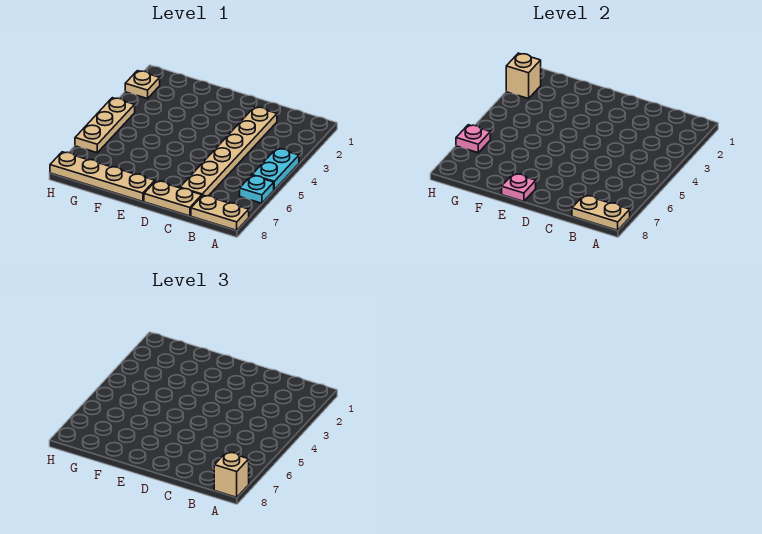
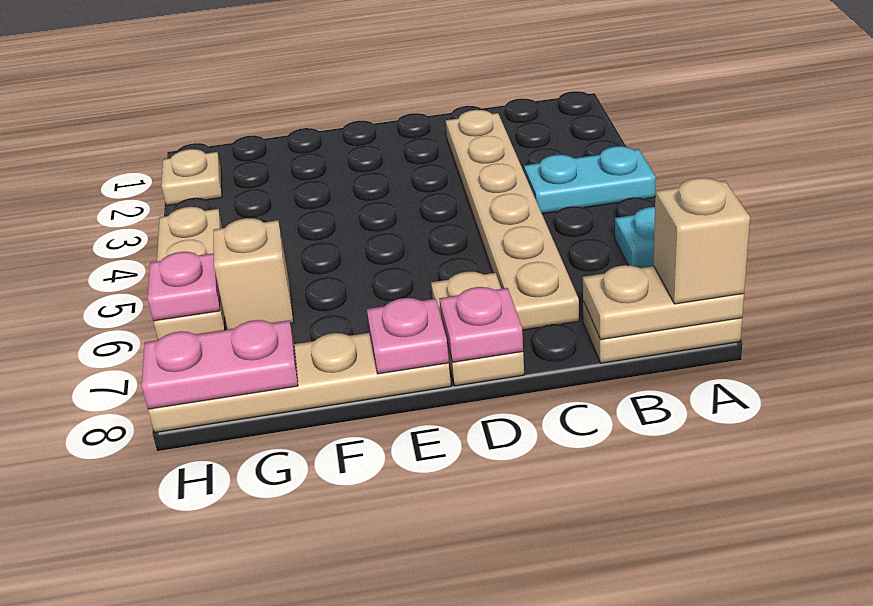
cyan plate A4:A5 level 1 -> cyan plate A4:B4 level 1
tan plate C8:D8 level 1 -> tan plate D7:D8 level 1
none -> pink plate D8 level 2
none -> pink plate G8:H8 level 2
tan brick H2 level 2 -> tan brick G6 level 1

